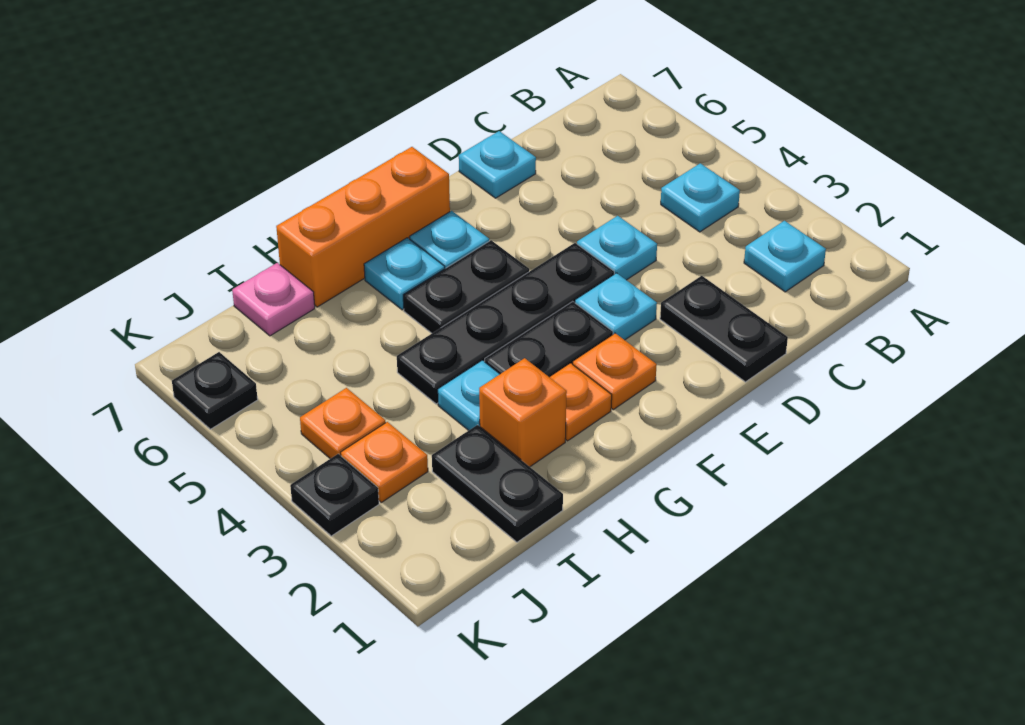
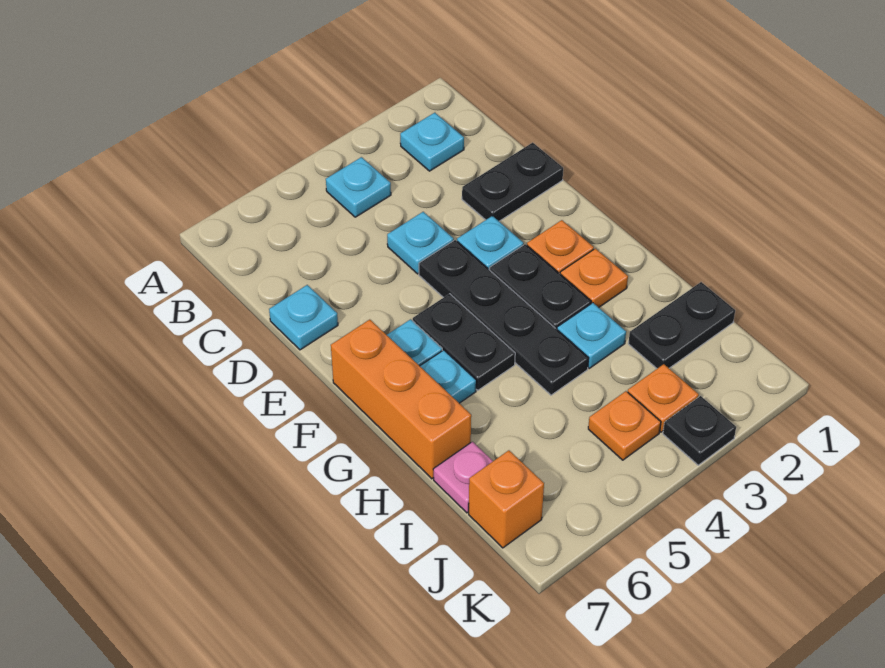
orange brick H2 level 1 -> orange brick J7 level 1
black plate K6 level 1 -> none

